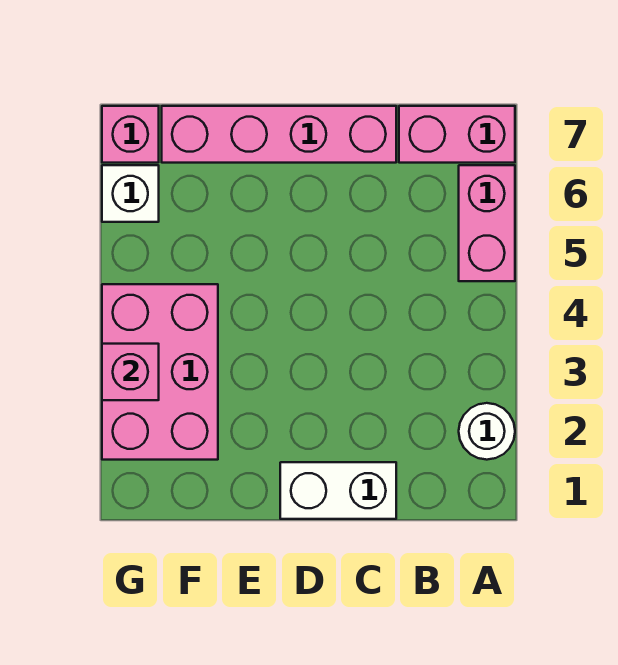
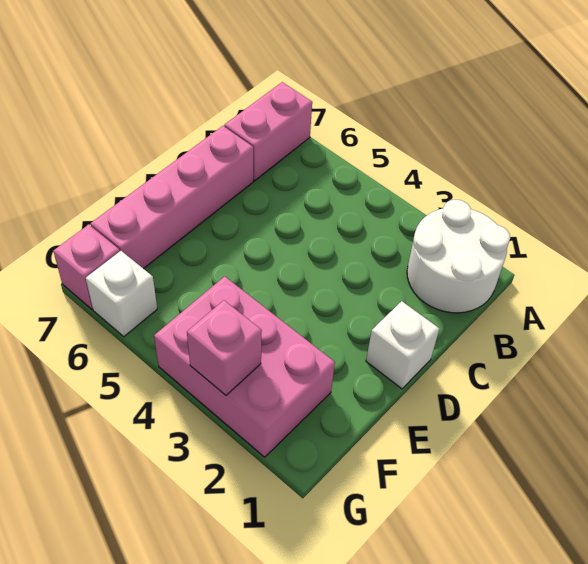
white round brick A2 level 1 -> white round brick A1:B2 level 1
pink brick A5:A6 level 1 -> none
white brick C1:D1 level 1 -> white brick D1 level 1

